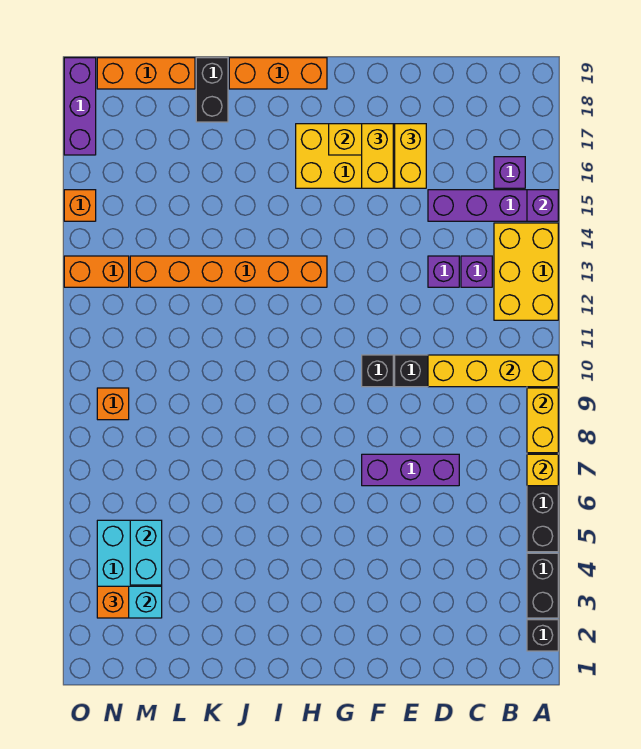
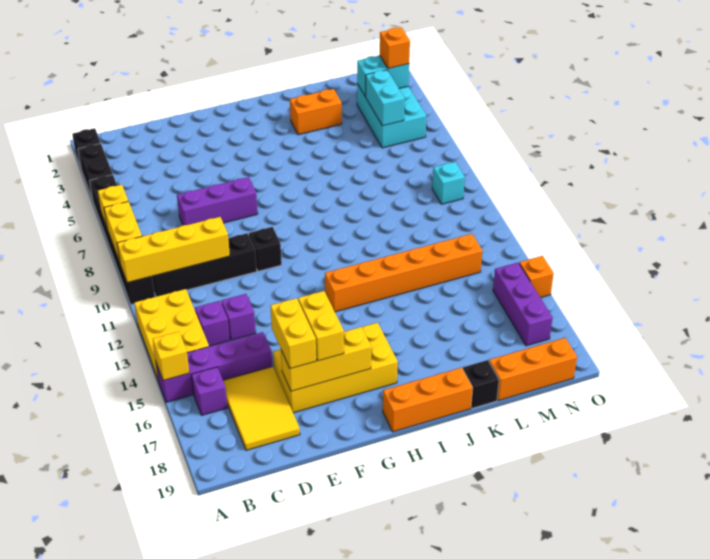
purple brick A15 level 2 -> yellow brick A15 level 2
none -> yellow tile C16:D18 level 1
black brick K18:K19 level 1 -> black brick K19 level 1
orange brick N9 level 1 -> cyan brick N9 level 1
orange brick N13:O13 level 1 -> orange brick J3:K3 level 1
purple brick O17:O19 level 1 -> purple brick N15:N17 level 1

